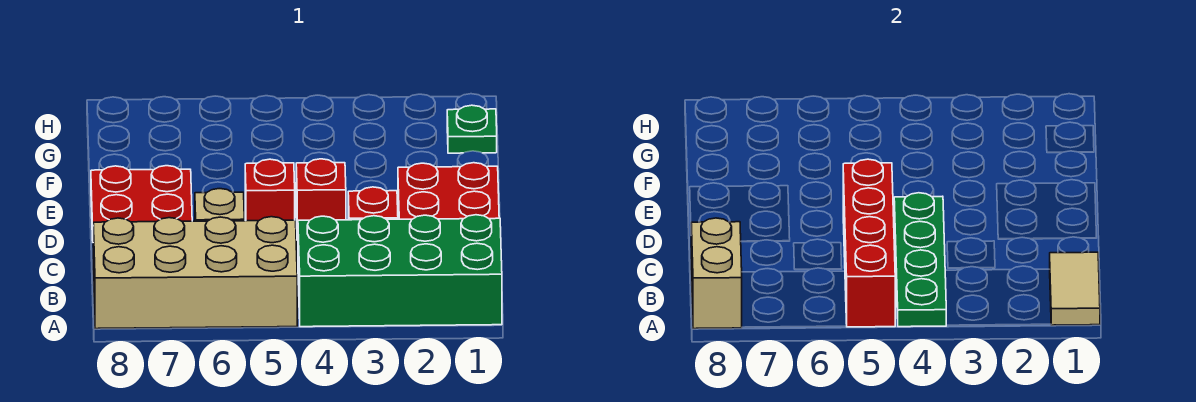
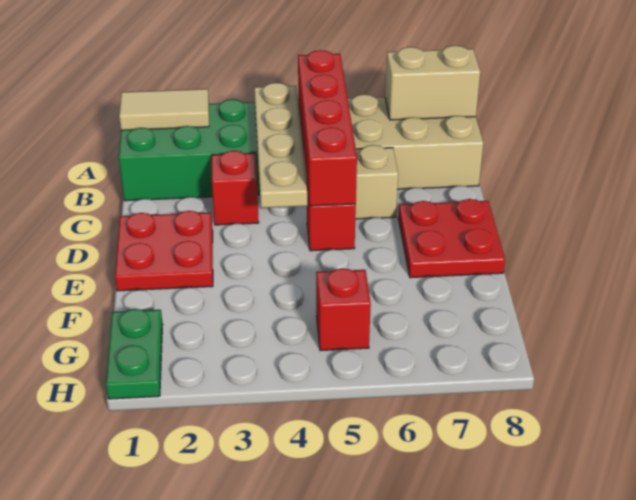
tan tile A1:B1 level 2 -> tan tile A1:A2 level 2
green plate A4:D4 level 2 -> tan plate A4:D4 level 2
tan brick A8:B8 level 2 -> tan brick A7:A8 level 2
red brick D4 level 1 -> red brick G5 level 1
green plate G1 level 1 -> green plate G1:H1 level 1

